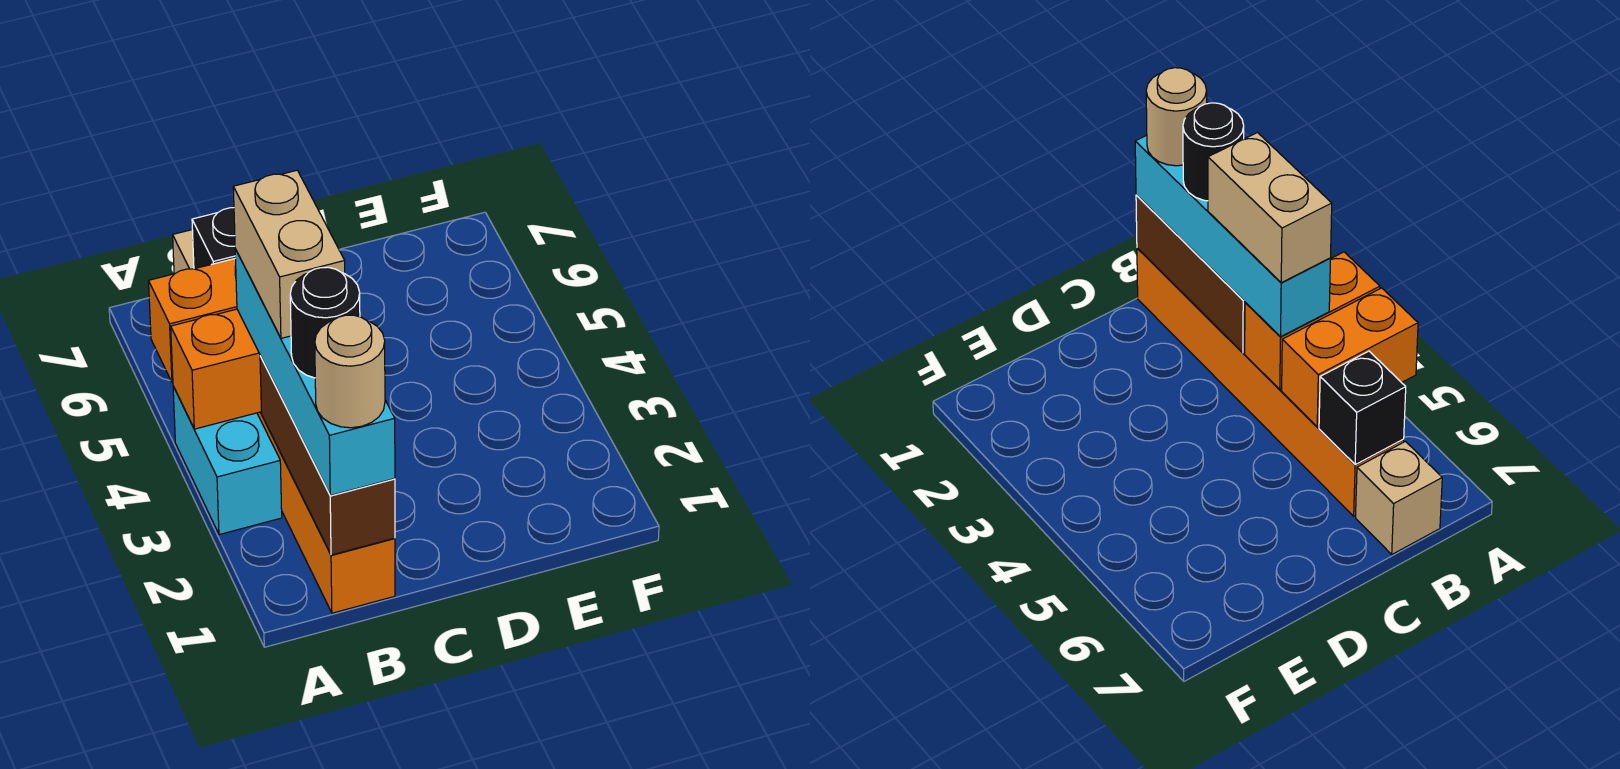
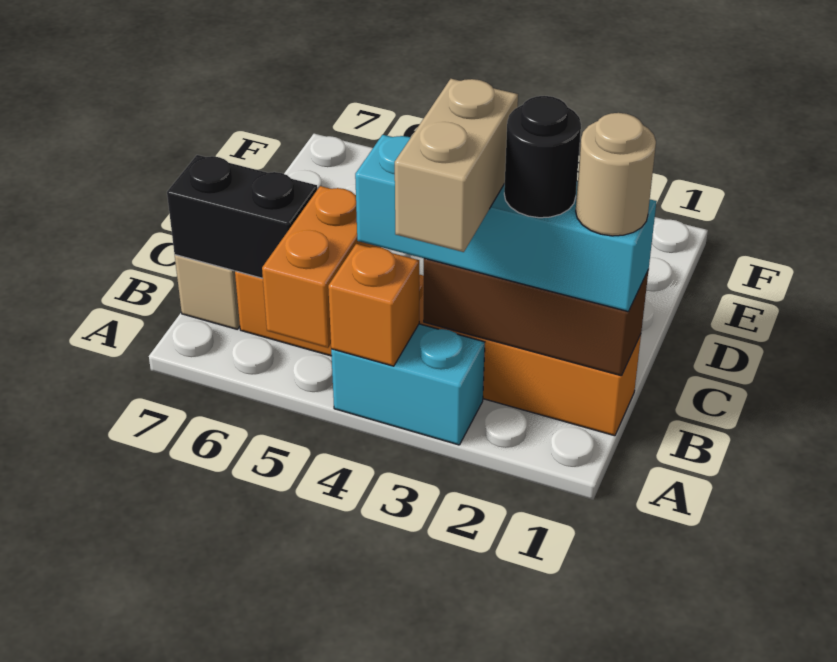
orange brick A4:B4 level 2 -> orange brick A4 level 2
tan brick B3:B4 level 4 -> tan brick A3:B3 level 4
black brick B6 level 2 -> black brick B6:B7 level 2

